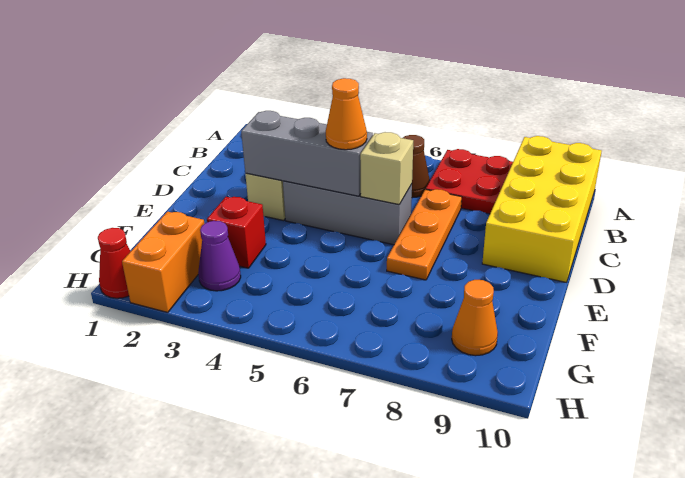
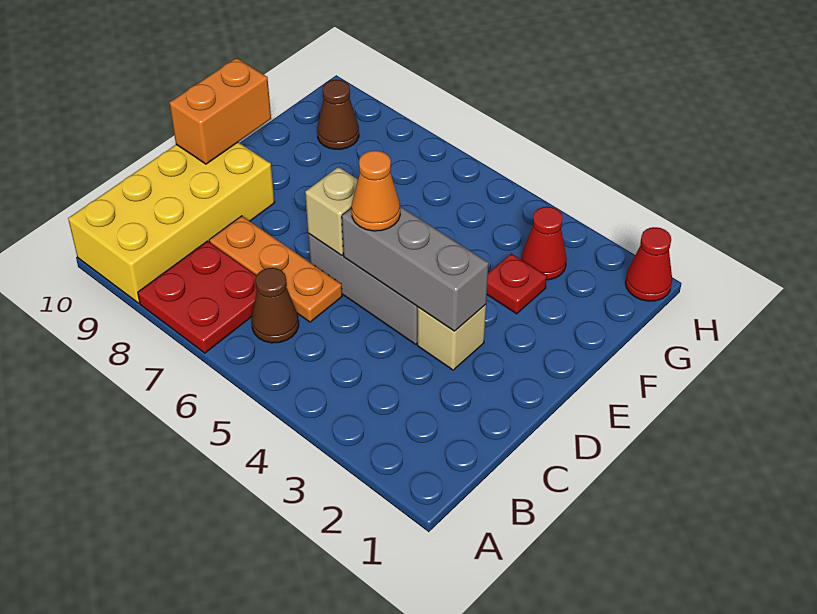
orange plate C7:E7 level 1 -> orange plate C6:C8 level 1
red brick F3 level 1 -> red plate F3 level 1
orange brick G2:H2 level 1 -> orange brick D10:E10 level 2
purple cone G3 level 1 -> red cone G3 level 1
orange cone G9 level 1 -> brown cone G9 level 1

